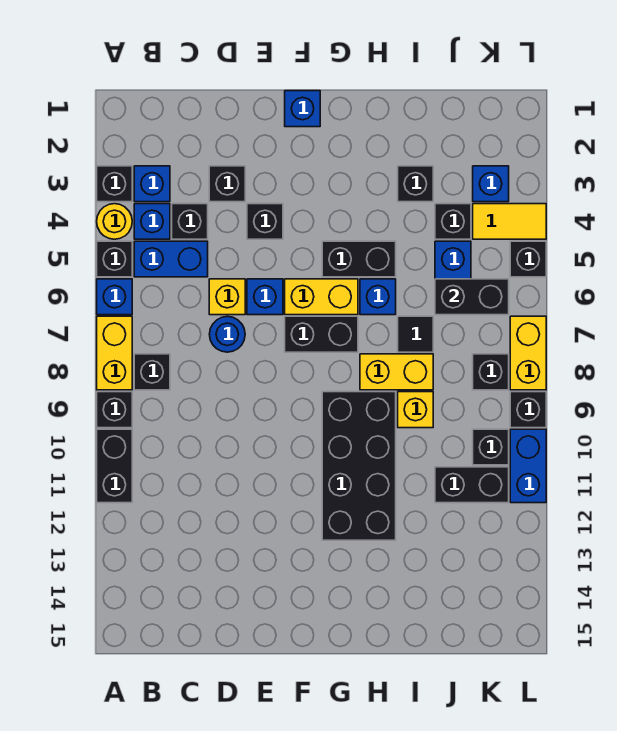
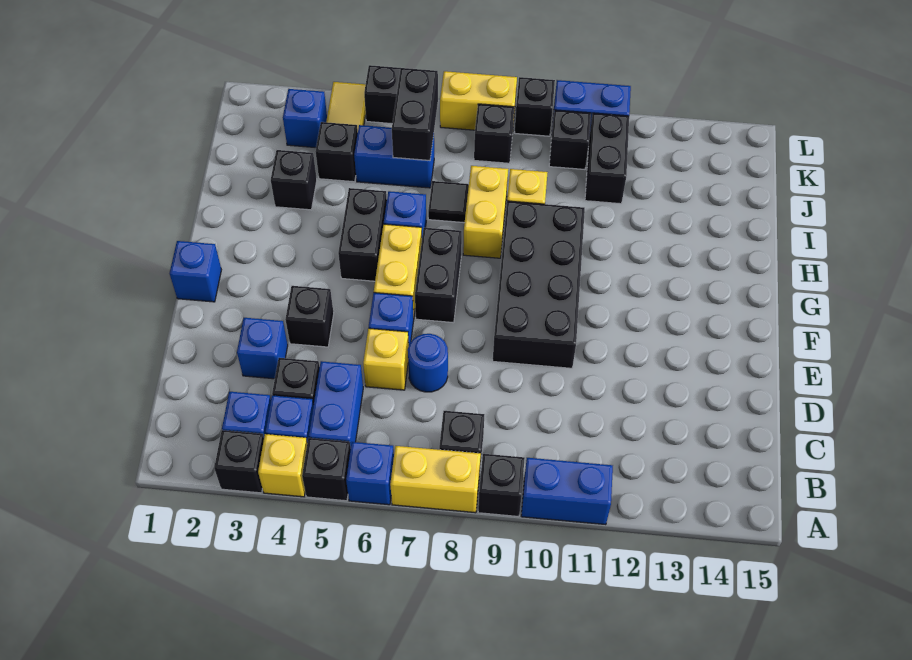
yellow round brick A4 level 1 -> yellow brick A4 level 1
black brick A10:A11 level 1 -> blue brick A10:A11 level 1
black brick D3 level 1 -> blue brick D3 level 1
black brick G9:H12 level 1 -> black brick E9:H10 level 1

